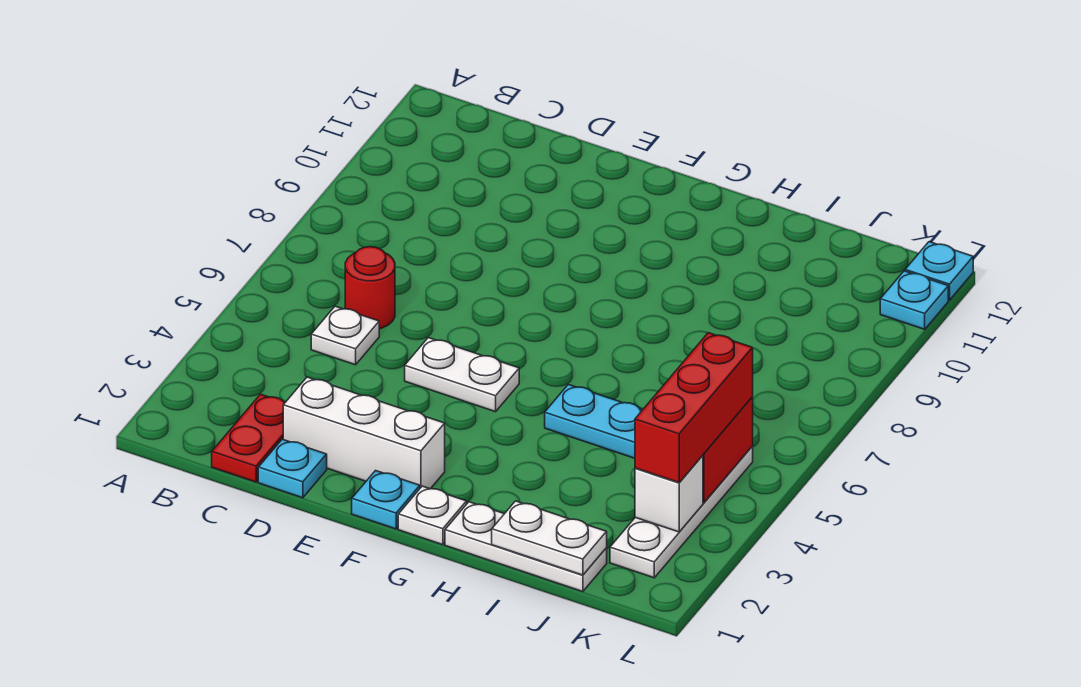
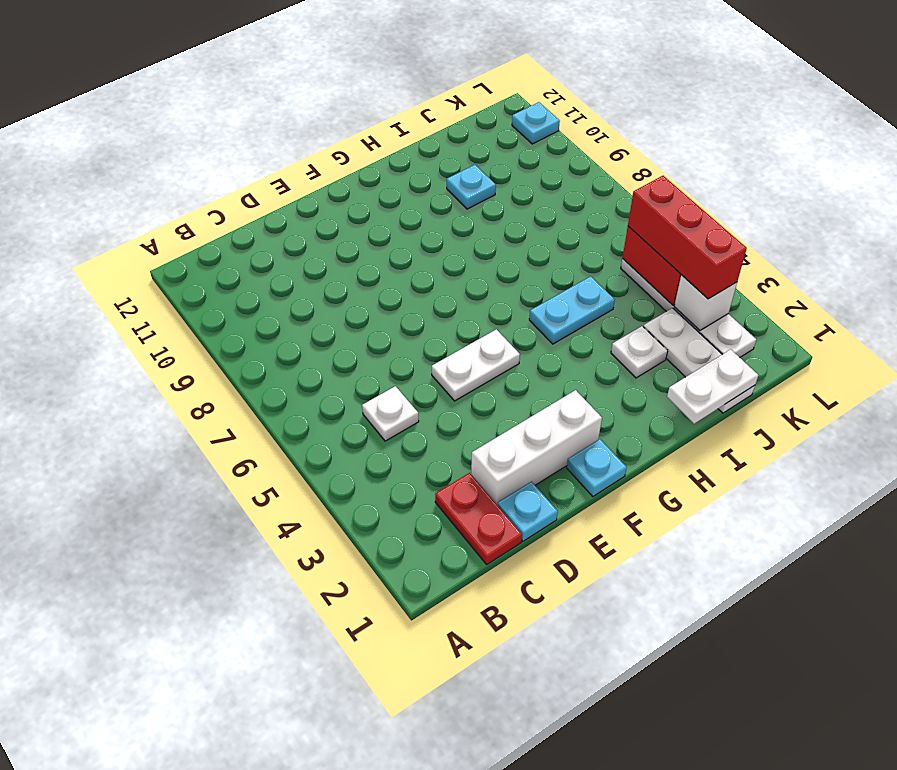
red round brick C6 level 1 -> none
white plate G1 level 1 -> white plate I3 level 1
white plate H1:J1 level 1 -> white plate J1:J3 level 1
cyan plate L12 level 1 -> cyan plate I10 level 1

